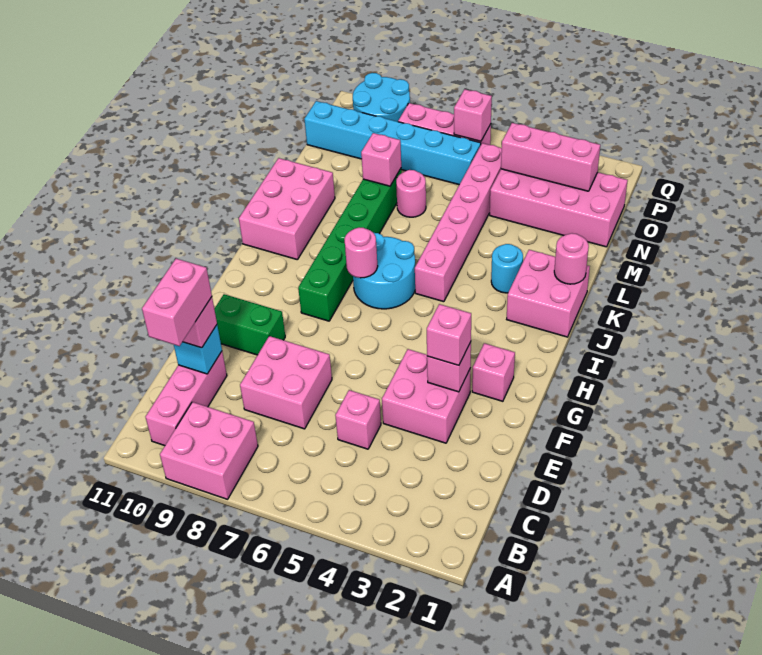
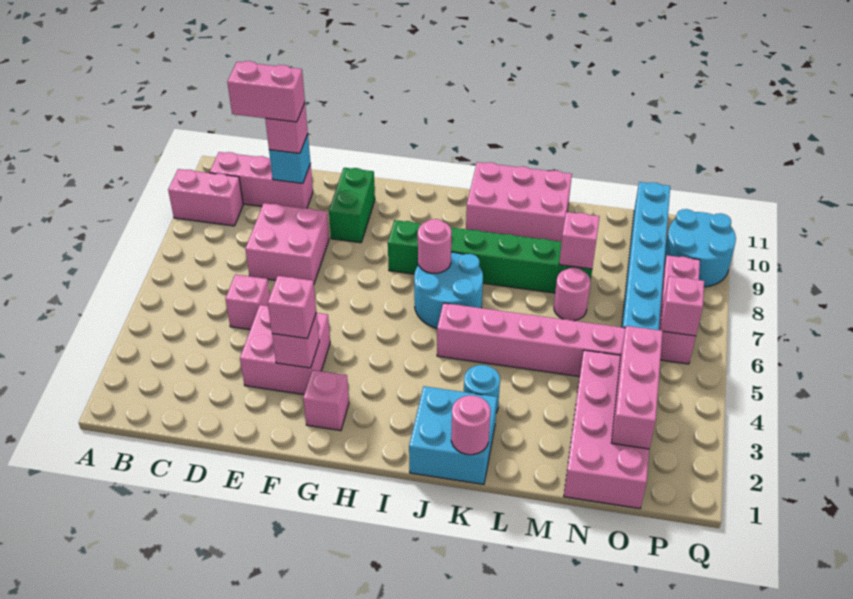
pink brick A8:B9 level 1 -> pink brick A9:B9 level 1
pink brick J1:K2 level 1 -> cyan brick J1:K2 level 1

